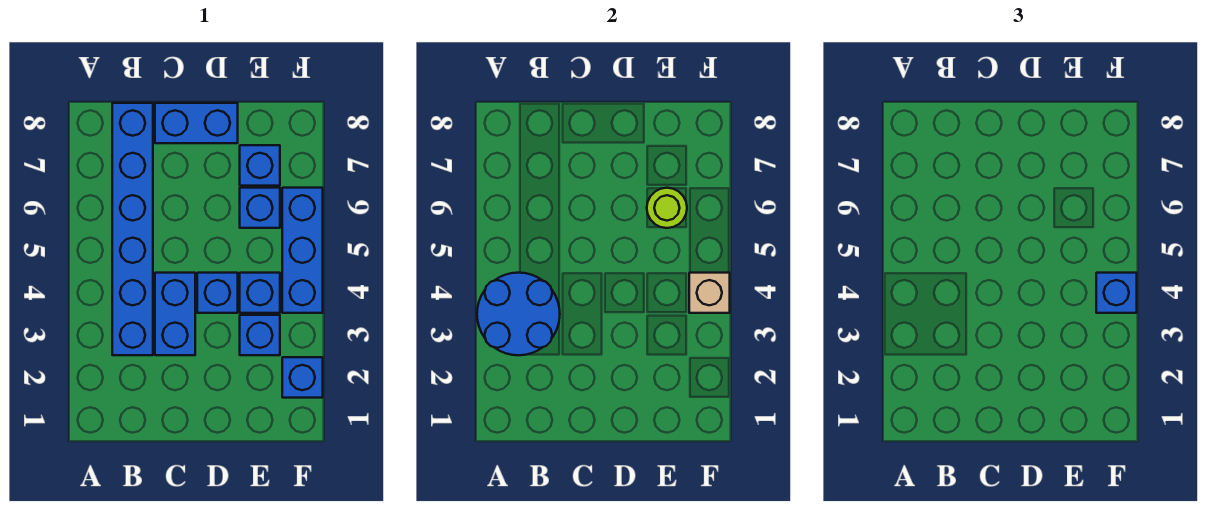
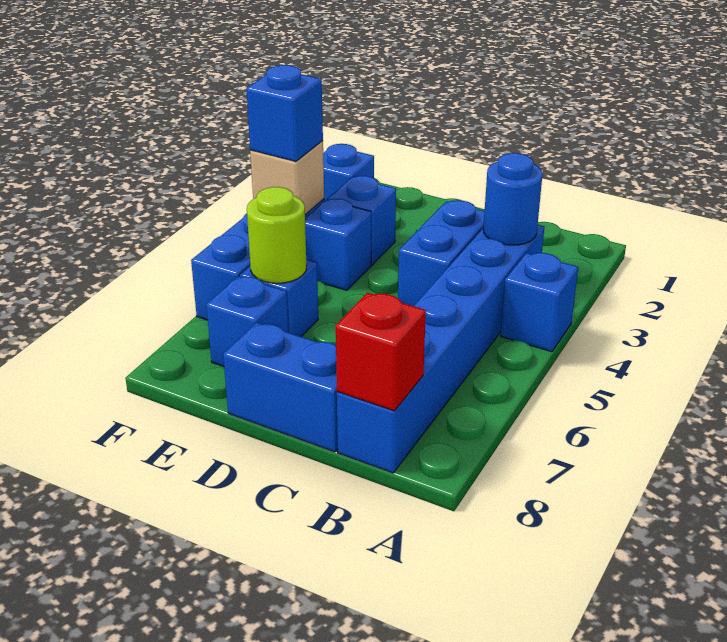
blue round brick A3:B4 level 2 -> blue round brick B3 level 2
none -> red brick B8 level 2
blue brick D4 level 1 -> blue brick A4 level 1

